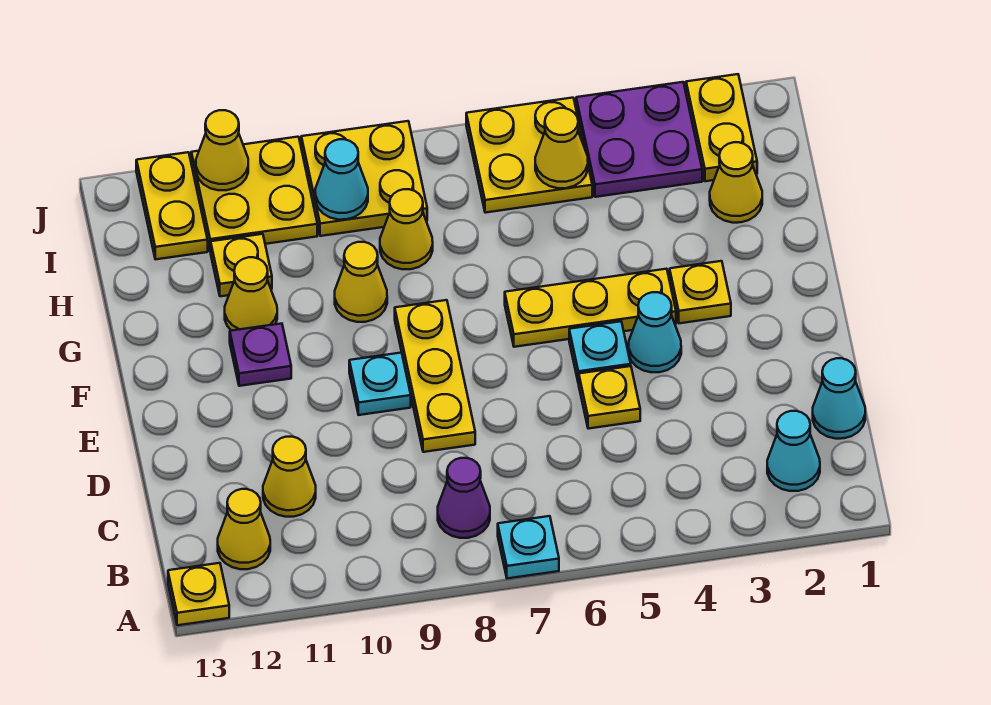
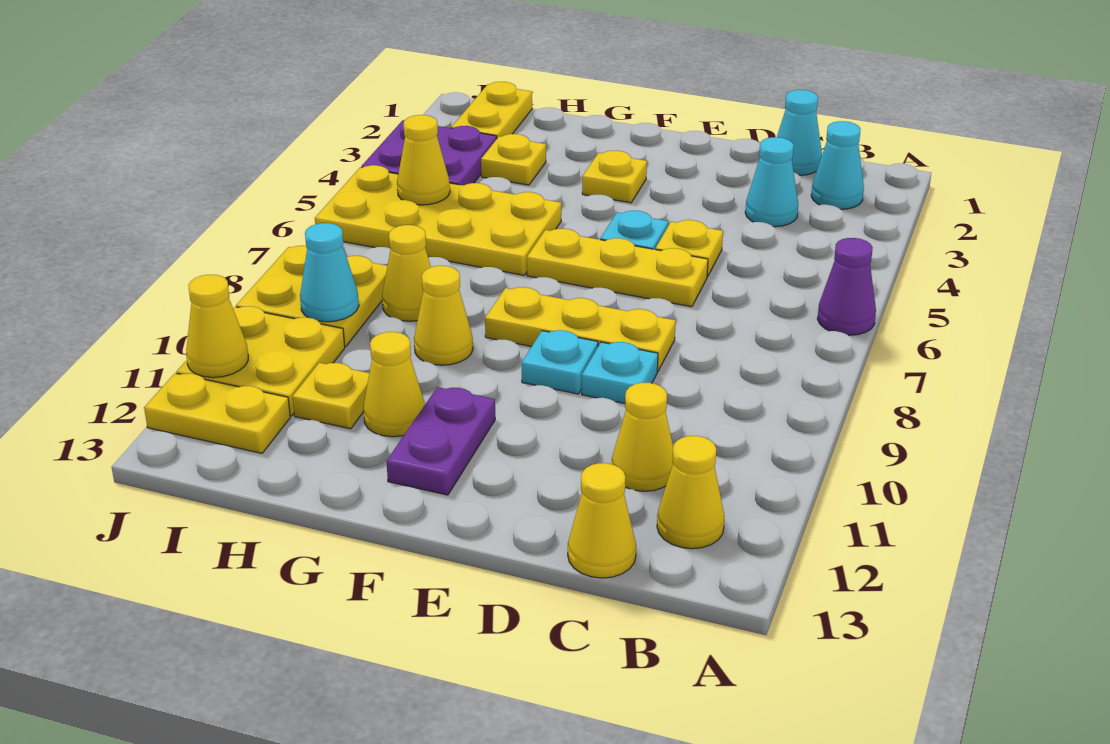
cyan plate A7 level 1 -> cyan plate D9 level 1
yellow plate A13 level 1 -> yellow plate H3 level 1
purple cone B8 level 1 -> purple cone A6 level 1
cyan cone E4 level 1 -> cyan cone C3 level 1
yellow plate F4:F6 level 1 -> yellow plate D6:F6 level 1
purple plate F11 level 1 -> purple plate F11:F12 level 1
yellow cone H2 level 1 -> yellow cone C13 level 1
yellow plate I2:J2 level 1 -> yellow plate I1:I2 level 1
yellow plate I5:J6 level 1 -> yellow plate G5:J6 level 1

